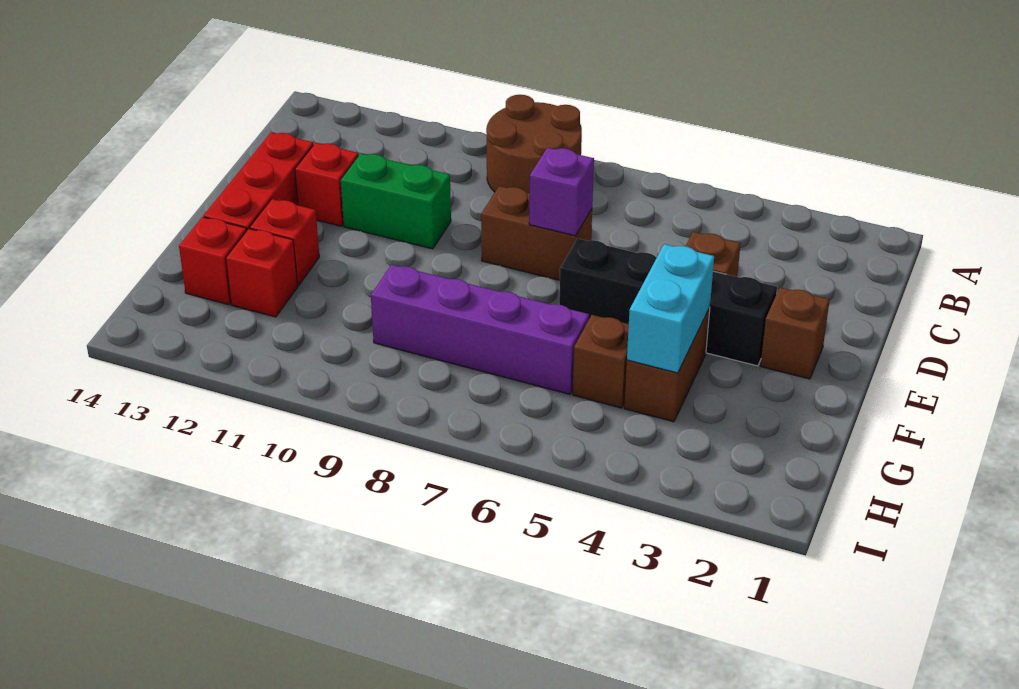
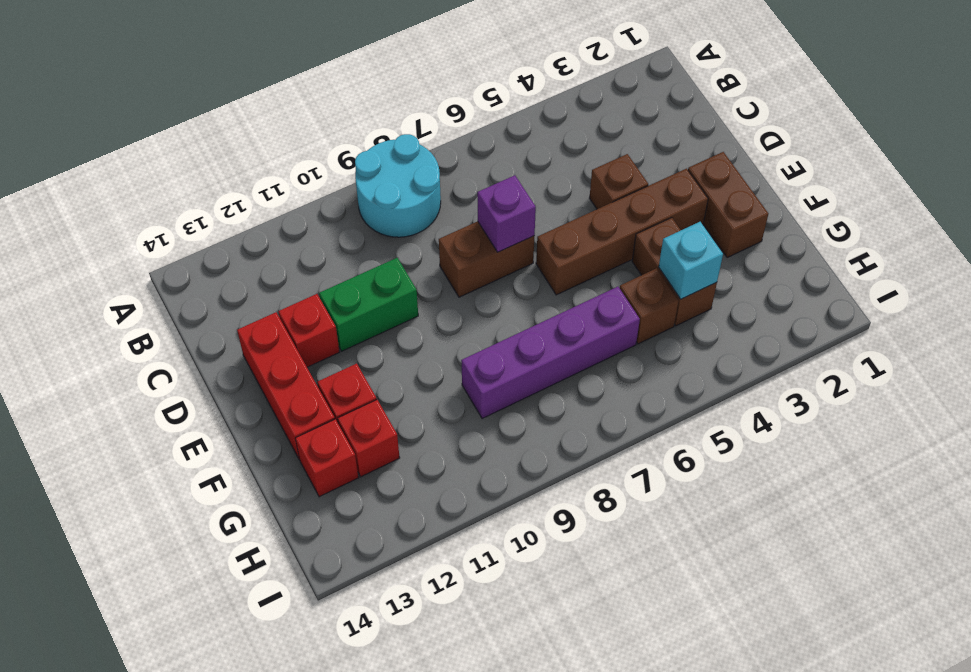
brown round brick A8:B9 level 1 -> cyan round brick A8:B9 level 1
brown brick E2 level 1 -> brown brick E2:F2 level 1
black brick E3:E6 level 1 -> brown brick E3:E6 level 1
cyan brick F4:G4 level 2 -> cyan brick G4 level 2

